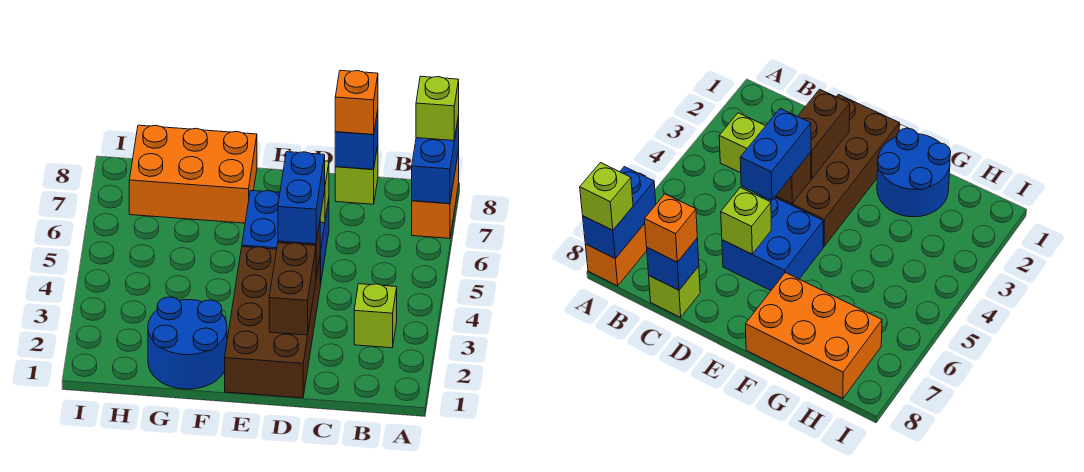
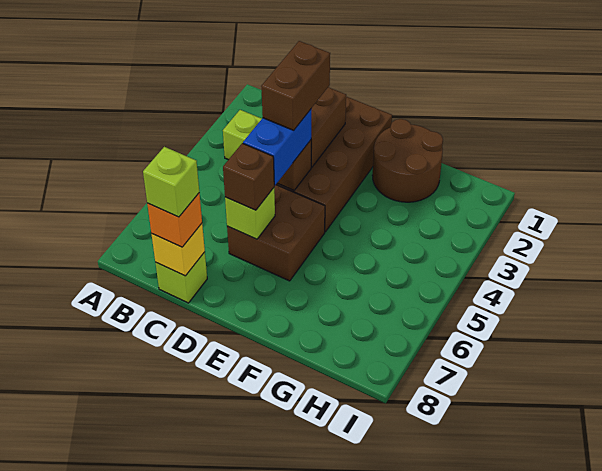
orange brick A7:A8 level 1 -> none
blue brick A7:A8 level 2 -> none
lime brick A8 level 3 -> lime brick C8 level 4
blue brick C8 level 2 -> yellow brick C8 level 2
none -> brown brick D3:D4 level 4
blue brick D5:E6 level 1 -> brown brick D5:E6 level 1
none -> brown brick D6 level 3
blue round brick F1:G2 level 1 -> brown round brick F1:G2 level 1
orange brick F7:H8 level 1 -> none

